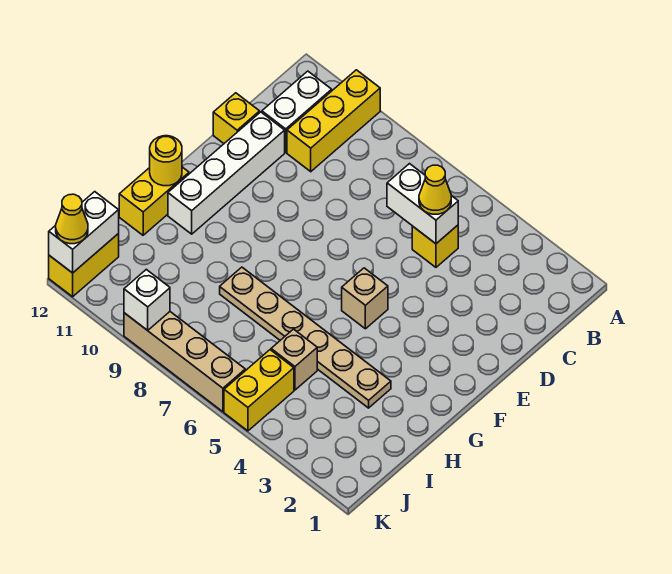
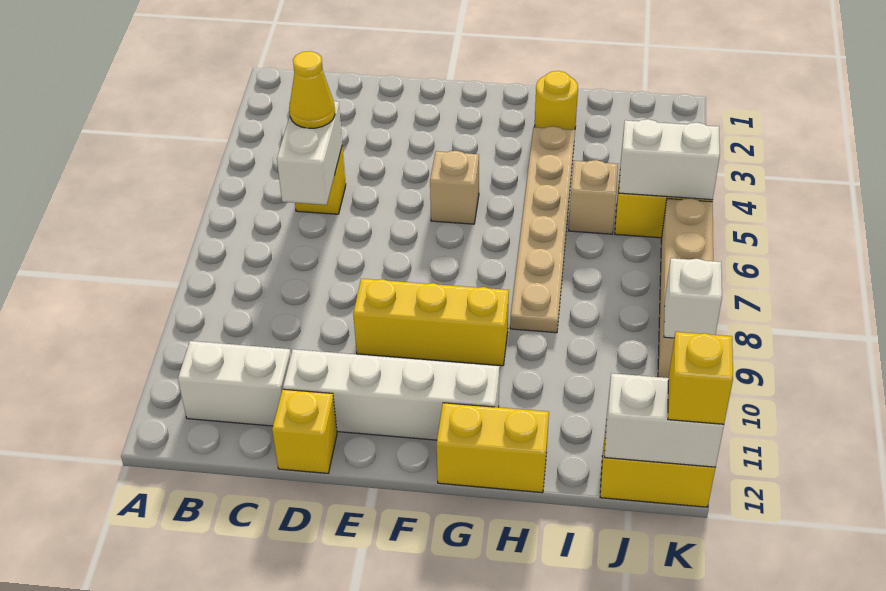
yellow brick A10:C10 level 1 -> yellow brick E9:G9 level 1
yellow round brick G12 level 2 -> yellow round brick H2 level 1
none -> white brick J5:K5 level 2
yellow cone K12 level 3 -> yellow brick K12 level 3

